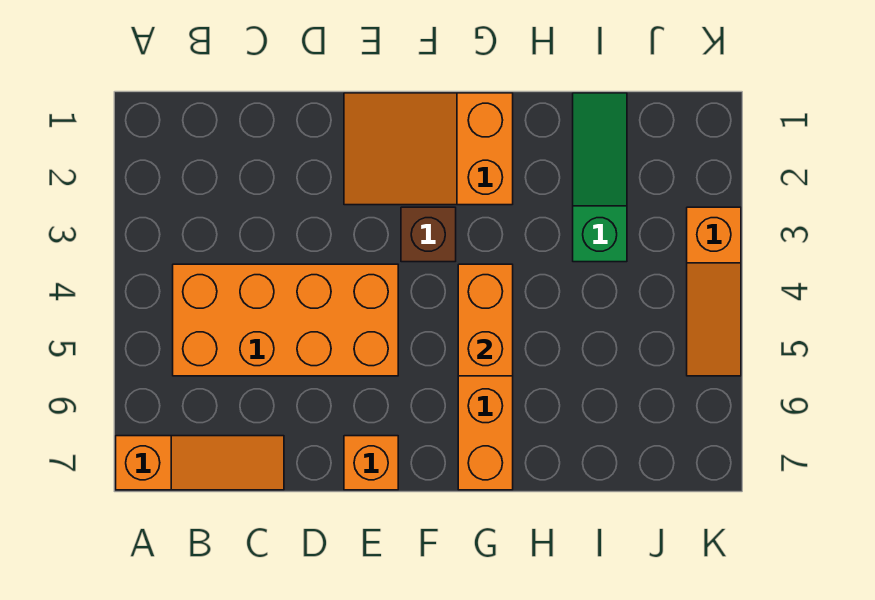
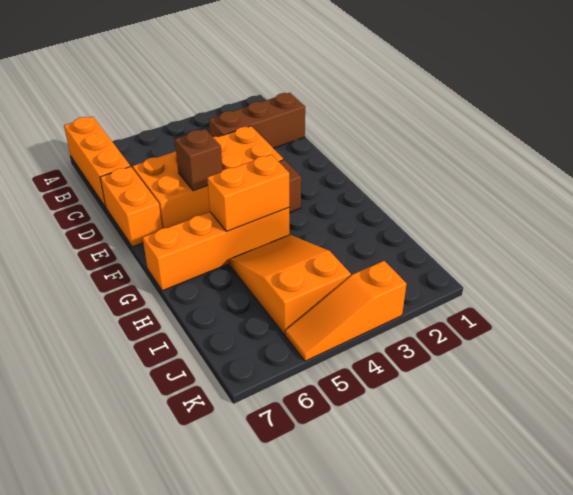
orange slope A7:C7 level 1 top A -> orange brick A7:C7 level 1
orange brick B4:E5 level 1 -> orange brick D3:E6 level 1
none -> brown brick C1:C3 level 1
orange slope E1:G2 level 1 top G -> orange slope H4:J5 level 1 top J
none -> brown brick E5 level 2
orange brick E7 level 1 -> orange brick D7:E7 level 1
green slope I1:I3 level 1 top 3 -> none

